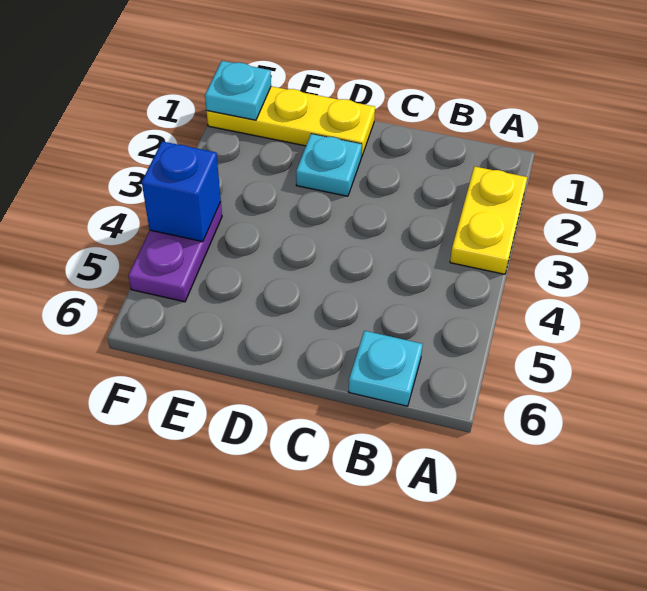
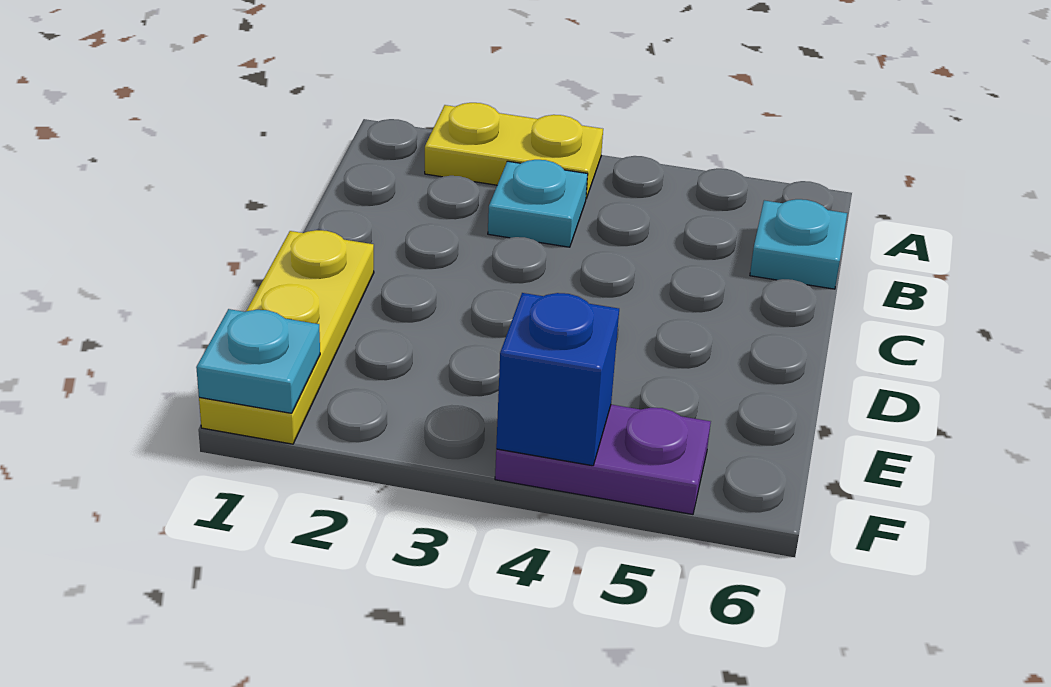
cyan plate D2 level 1 -> cyan plate B3 level 1

